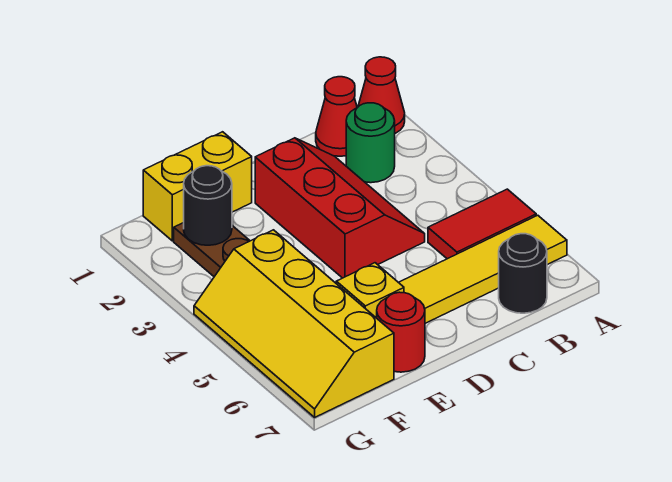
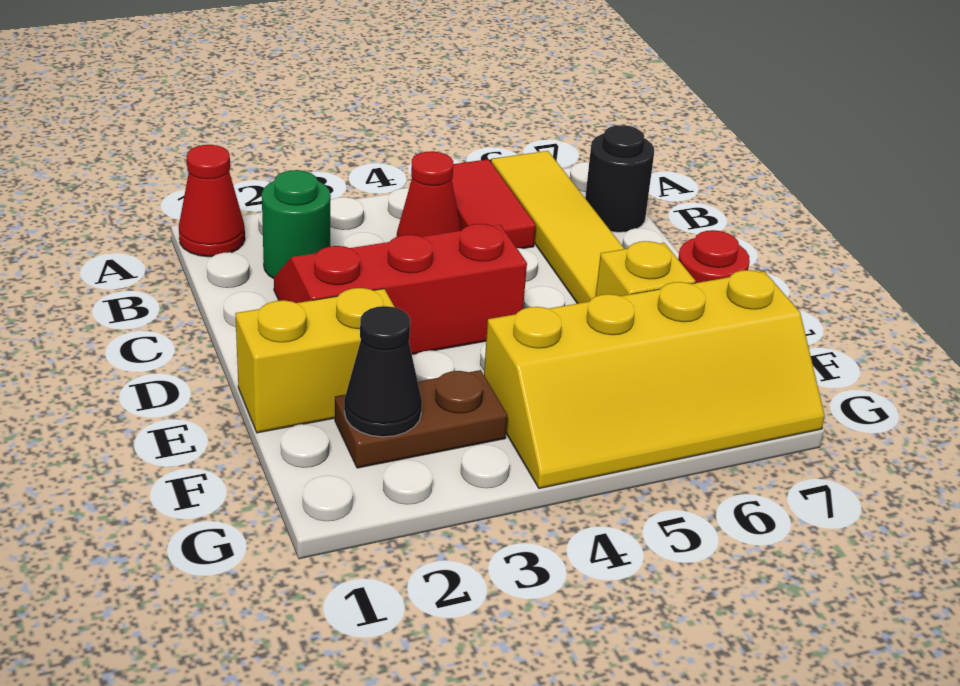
red cone B1 level 1 -> red cone B4 level 1
yellow brick E1:F1 level 1 -> yellow brick E1:E2 level 1
black round brick F2 level 2 -> black cone F2 level 2

